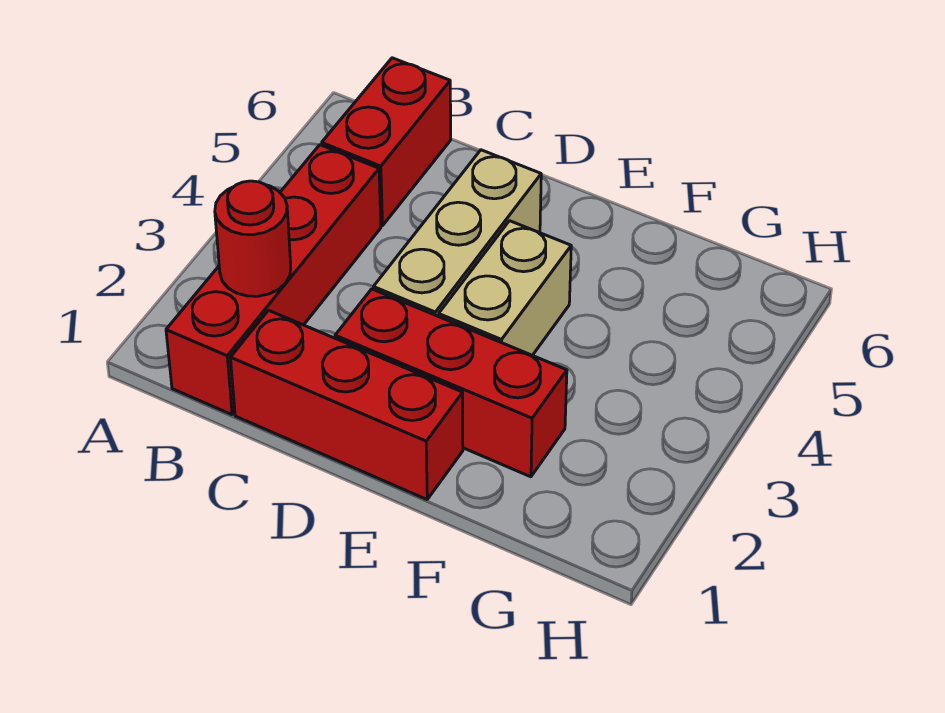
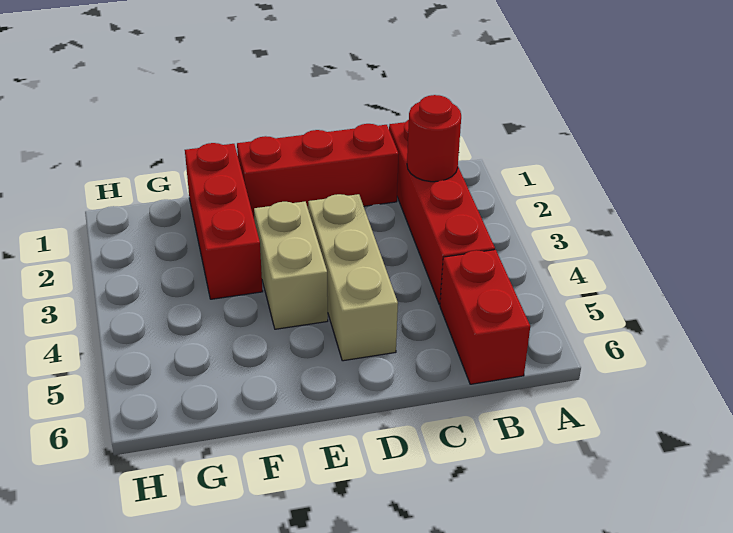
red brick D2:F2 level 1 -> red brick F1:F3 level 1

